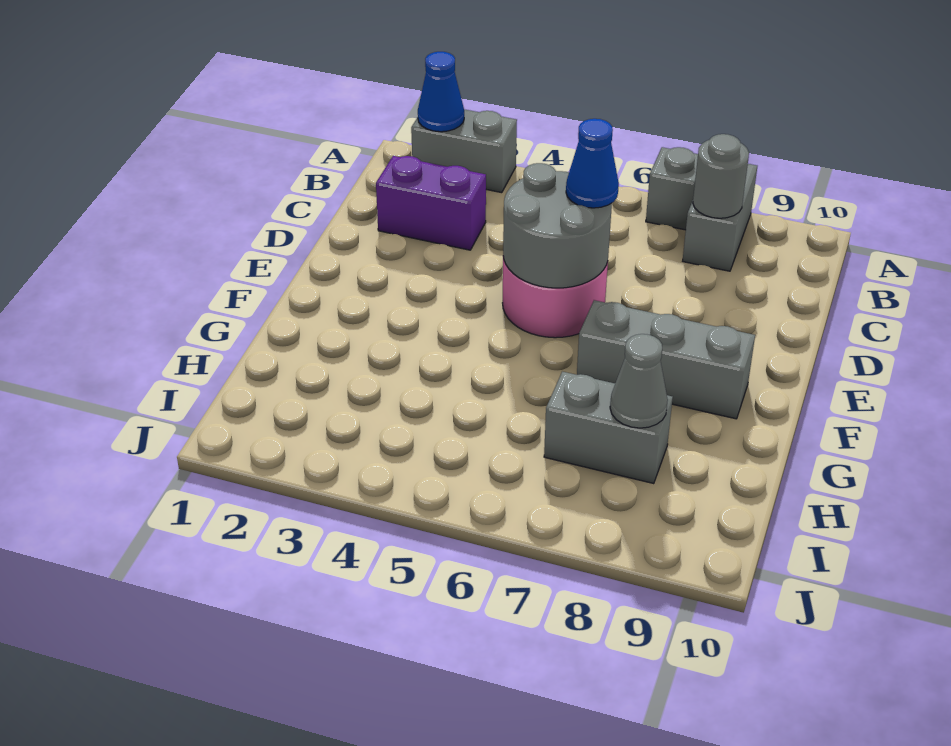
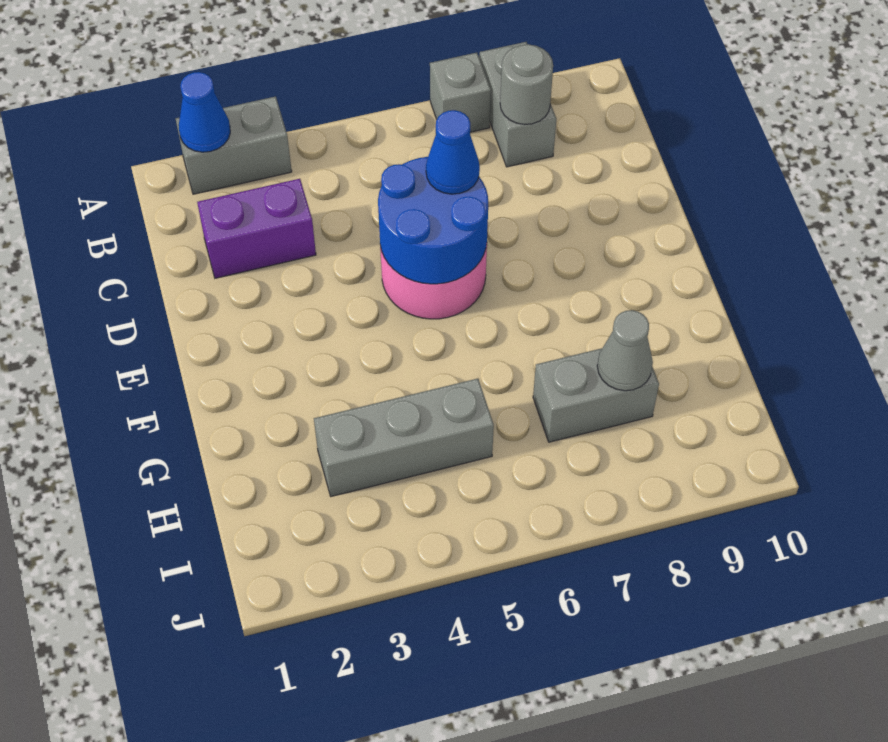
grey round brick D5:E6 level 2 -> blue round brick D5:E6 level 2
grey brick F7:F9 level 1 -> grey brick H3:H5 level 1

